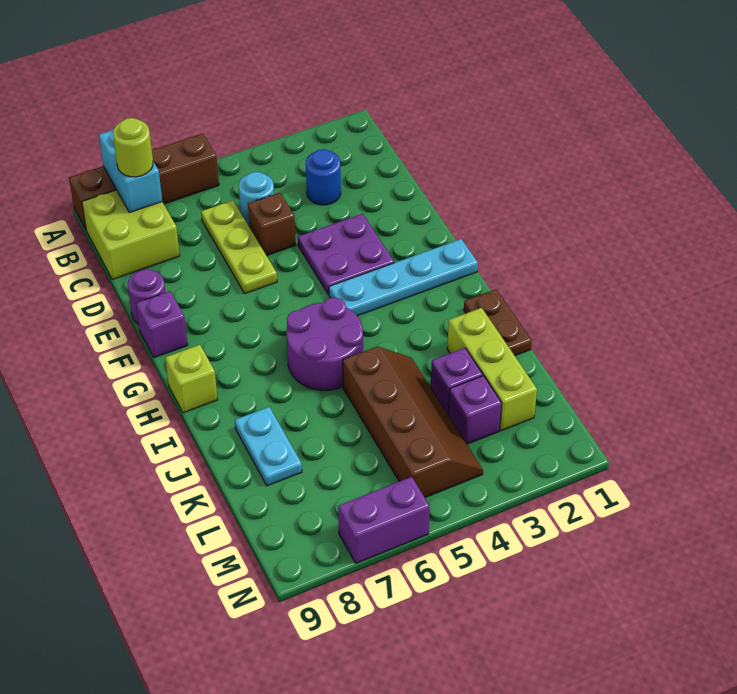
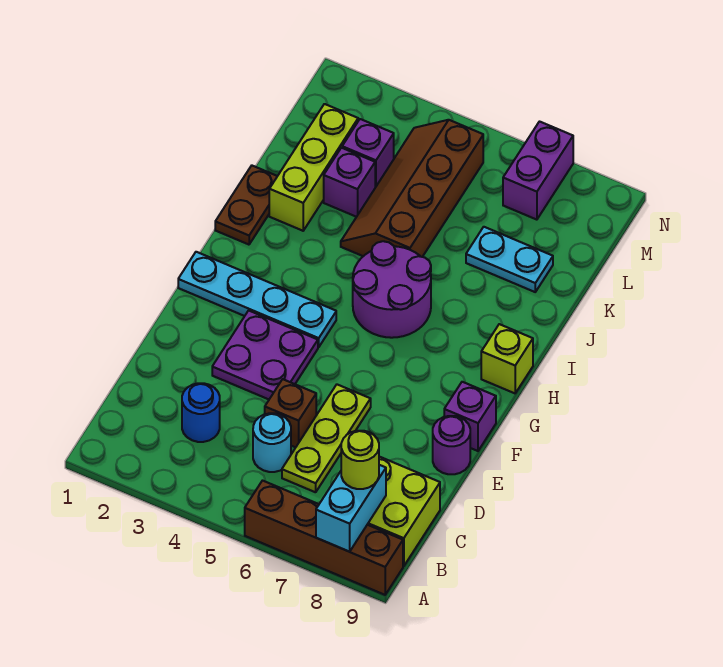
cyan plate J8:K8 level 1 -> cyan plate K7:K8 level 1
purple brick N6:N7 level 1 -> purple brick M7:N7 level 1

